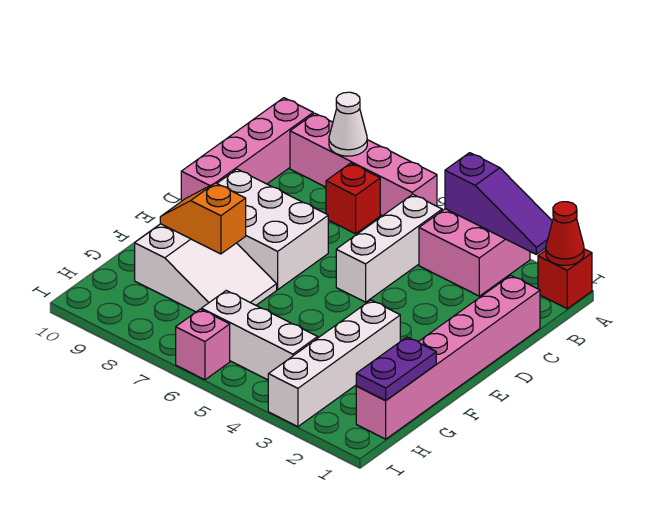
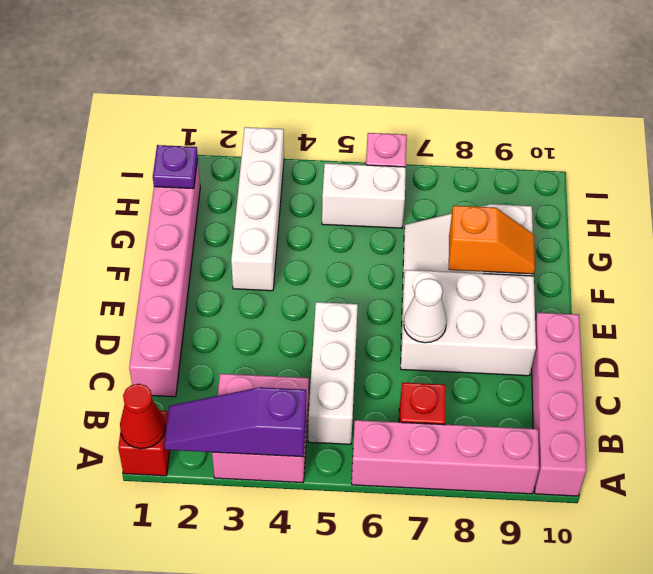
white cone A8 level 2 -> white cone D7 level 2
purple plate G1:H1 level 2 -> purple plate H1 level 2
white brick H4:H6 level 1 -> white brick H5:H6 level 1

